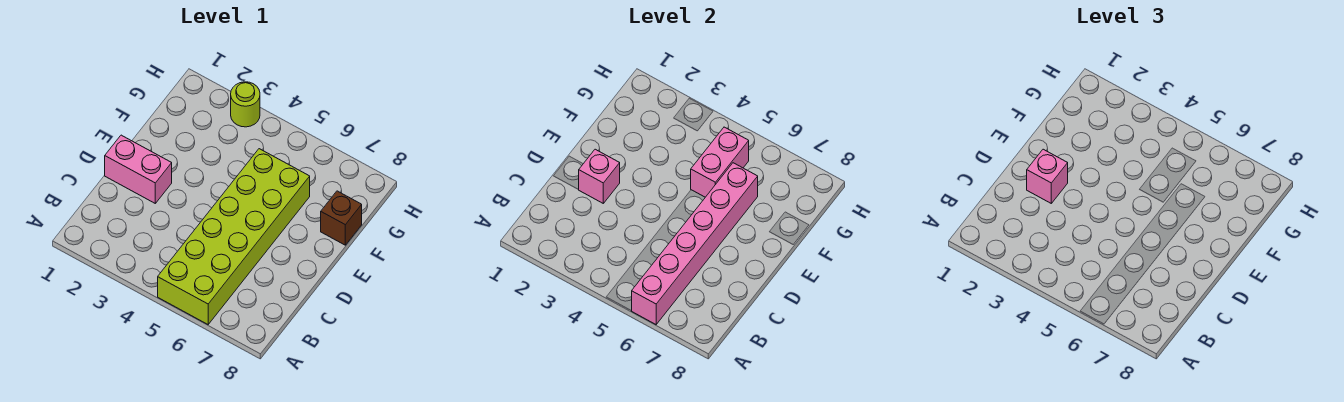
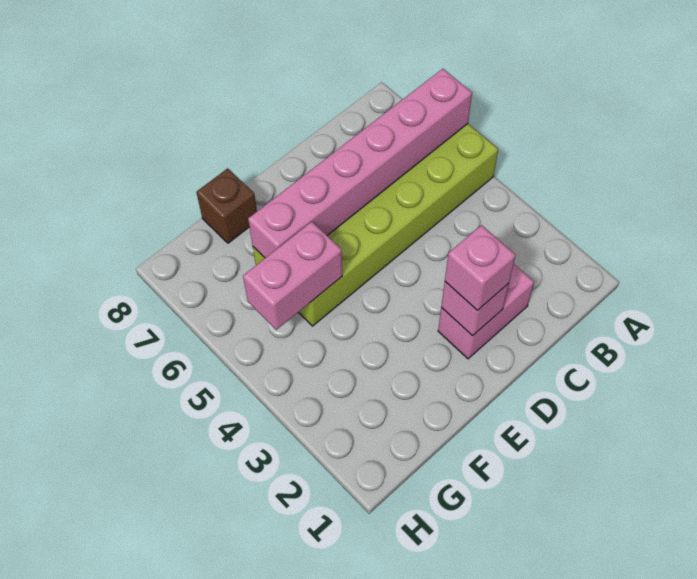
pink brick D1:D2 level 1 -> pink brick C2:D2 level 1
lime round brick H3 level 1 -> none

